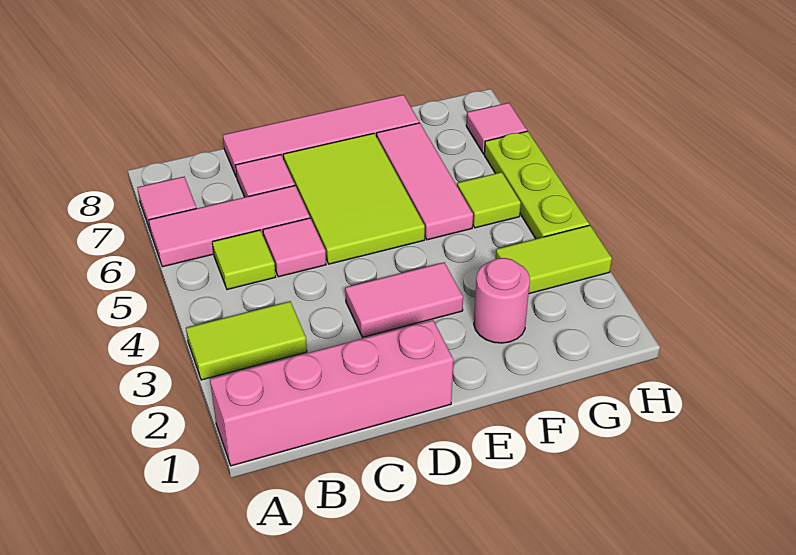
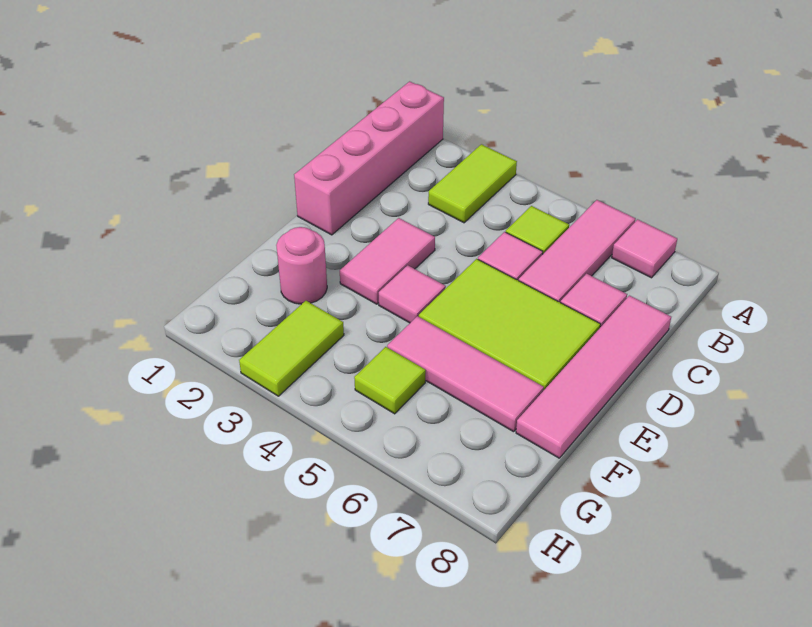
lime plate H4:H6 level 1 -> none
pink tile H7 level 1 -> pink tile E4 level 1

